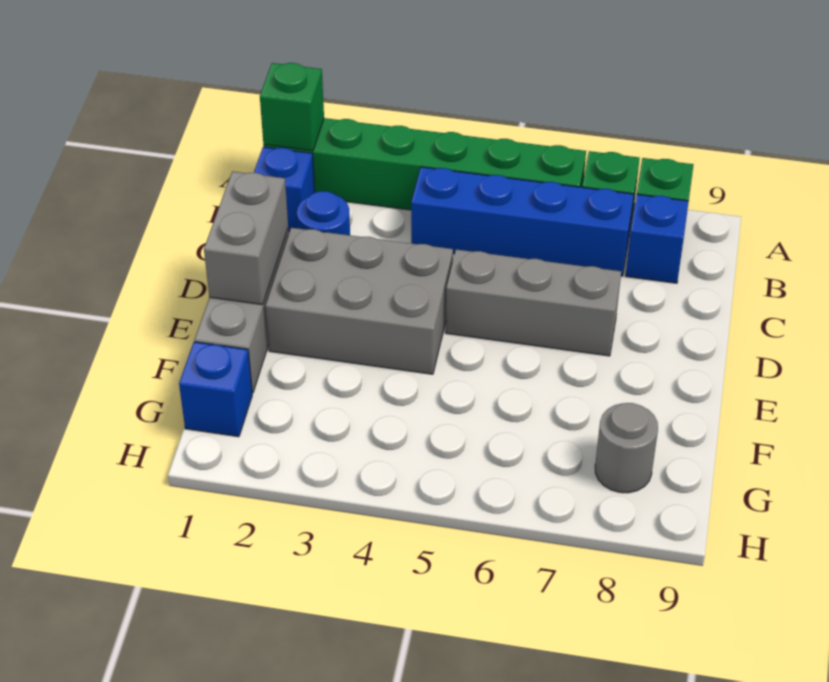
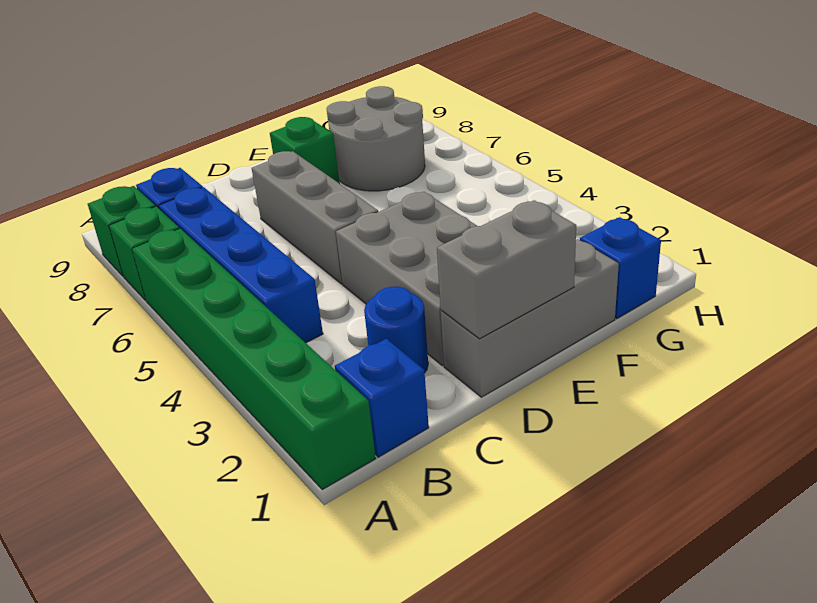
green brick A1 level 2 -> green brick E8 level 1
grey round brick G8 level 1 -> grey round brick F7:G8 level 1

